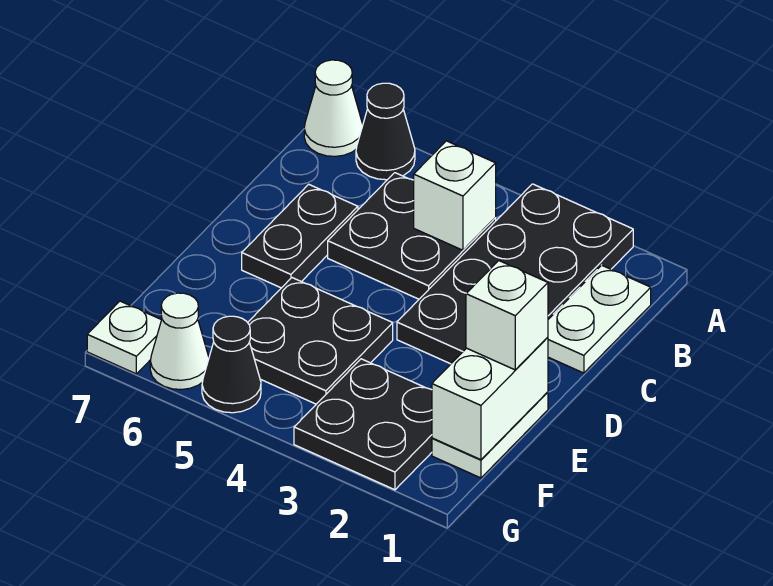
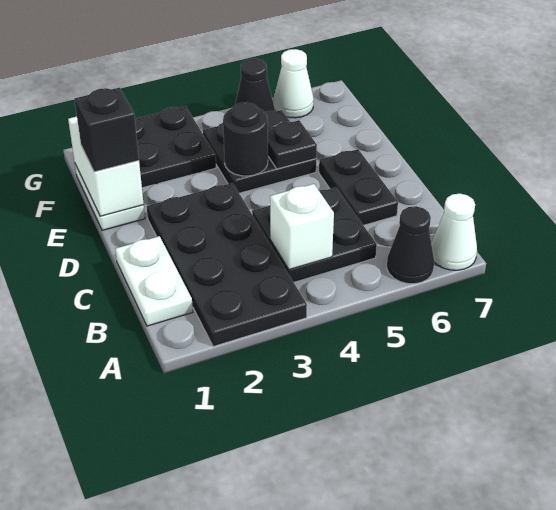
white brick E1 level 3 -> black brick E1 level 3
none -> black round brick E4 level 2
none -> black plate E5 level 2
white plate G7 level 1 -> none

